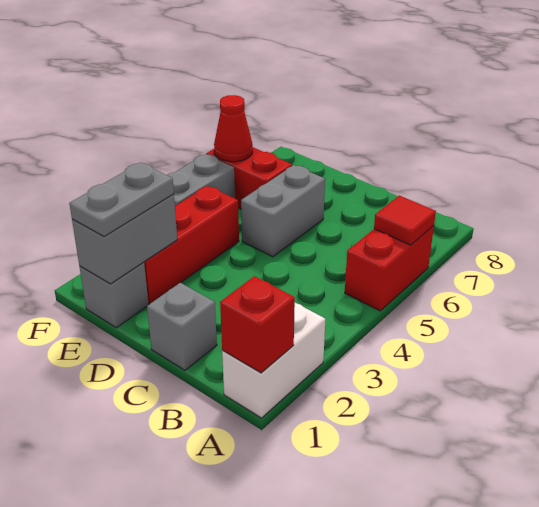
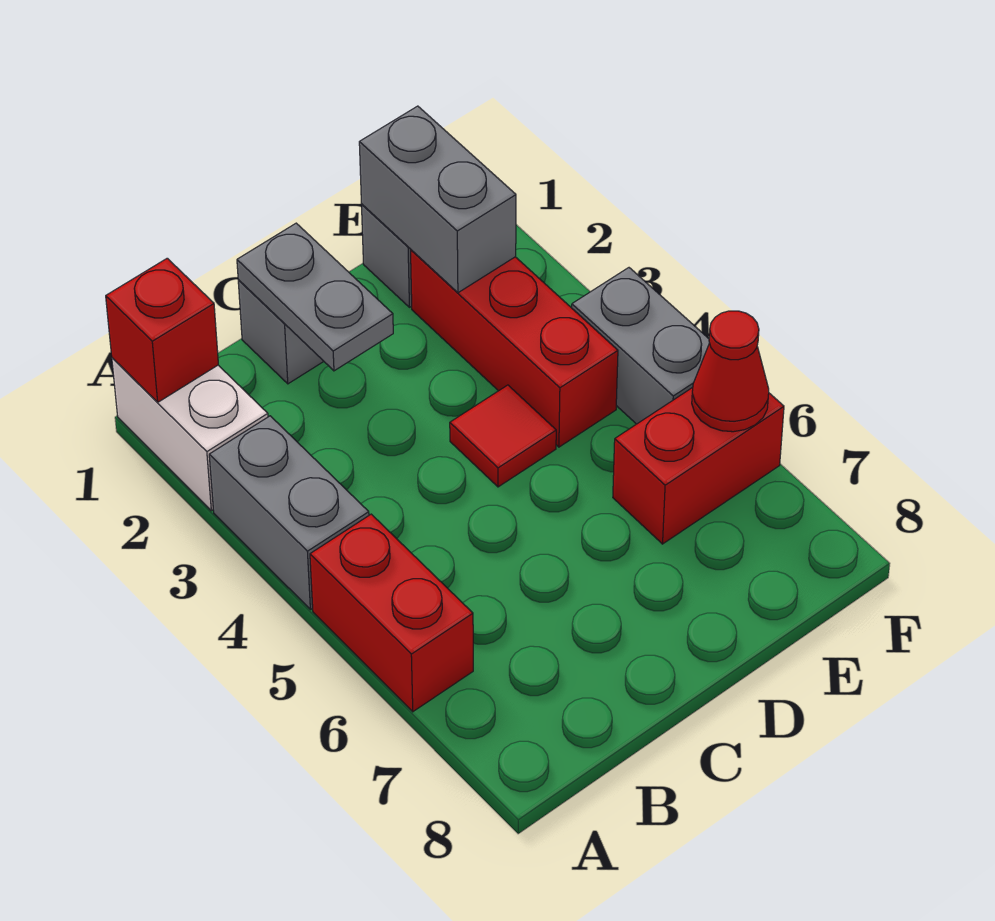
red tile A6 level 2 -> red tile D4 level 1
grey brick D5:D6 level 1 -> grey brick A3:A4 level 1
grey plate E1:E2 level 3 -> grey plate C1:C2 level 2

